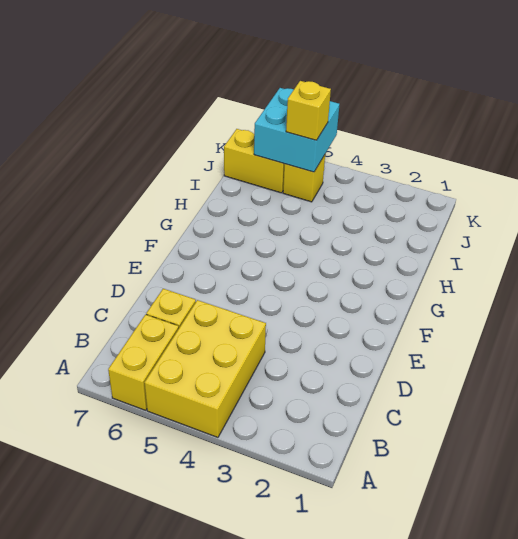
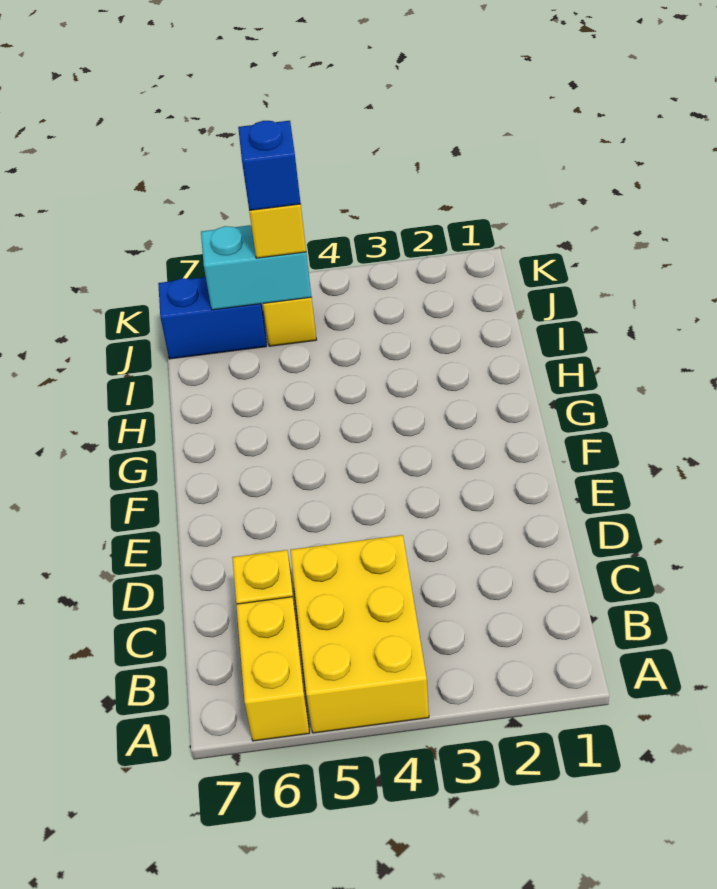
cyan brick J5:K6 level 2 -> cyan brick J5:J6 level 2
none -> blue brick J5 level 4
yellow brick J6:J7 level 1 -> blue brick J6:J7 level 1

